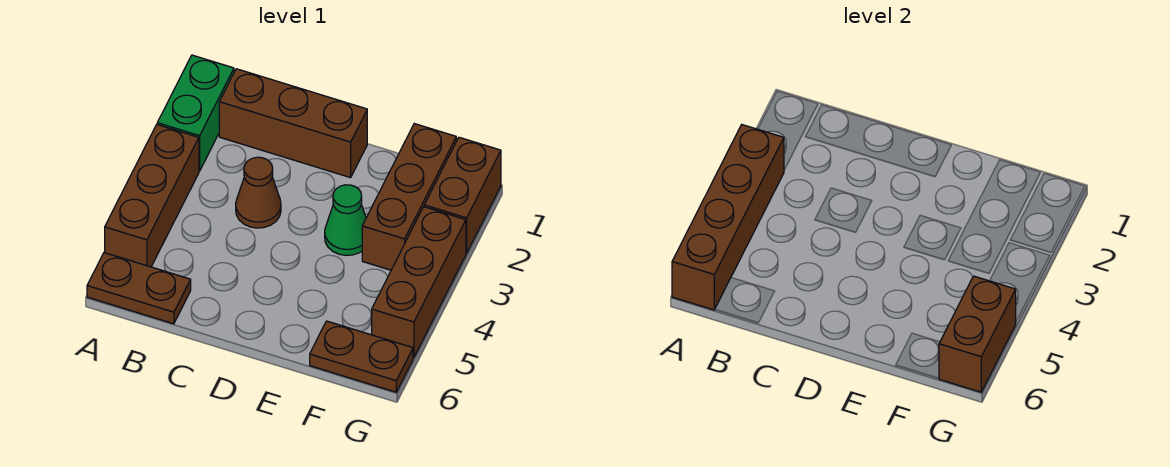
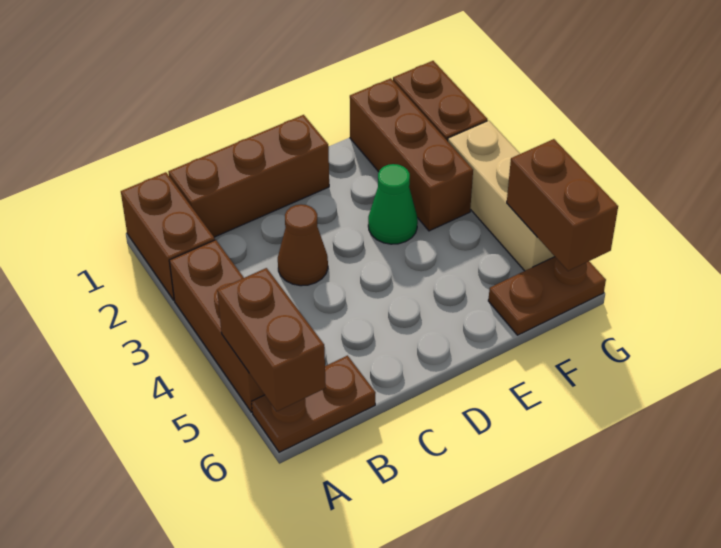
green brick A1:A2 level 1 -> brown brick A1:A2 level 1
brown brick A3:A6 level 2 -> brown brick A5:A6 level 2
brown brick G3:G5 level 1 -> tan brick G3:G5 level 1

